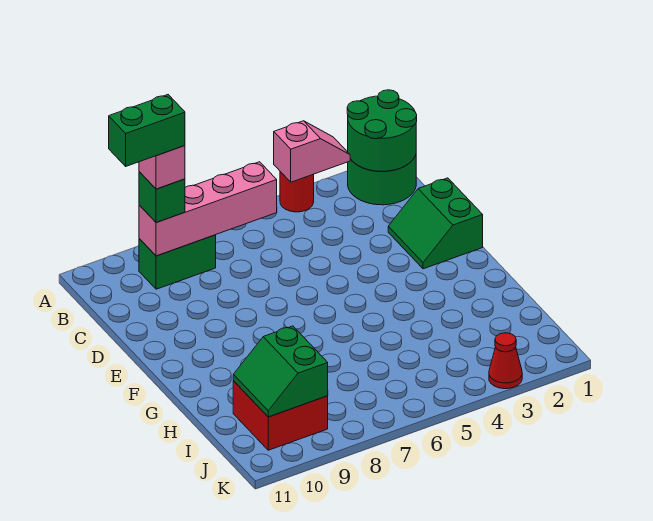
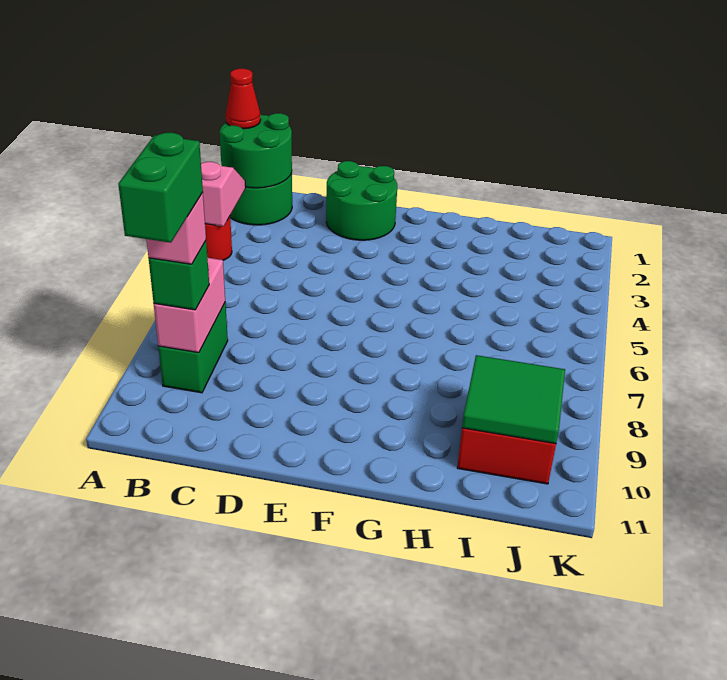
pink brick B6:B9 level 2 -> pink brick B8:B9 level 2
green slope D1:E2 level 1 top 1 -> green round brick D1:E2 level 1
green slope I9:J10 level 2 top 9 -> green tile I9:J10 level 2
red cone K3 level 1 -> red cone A1 level 3

